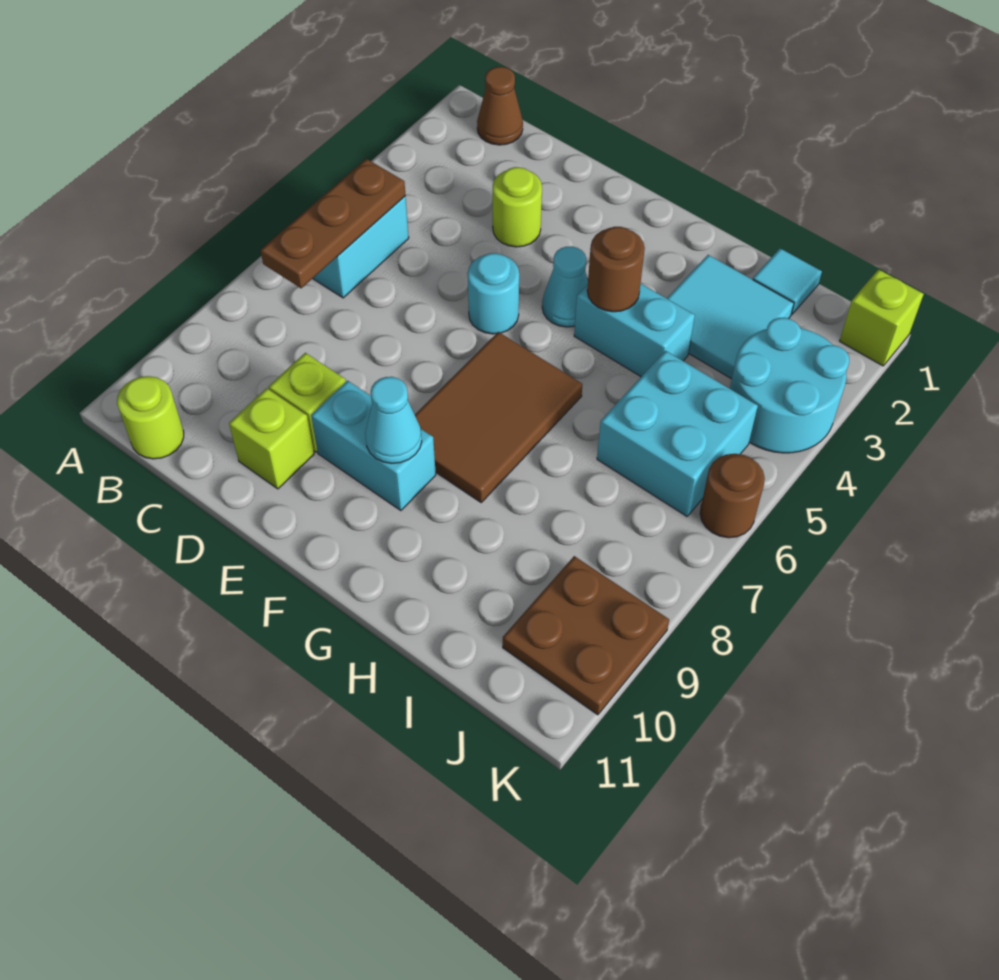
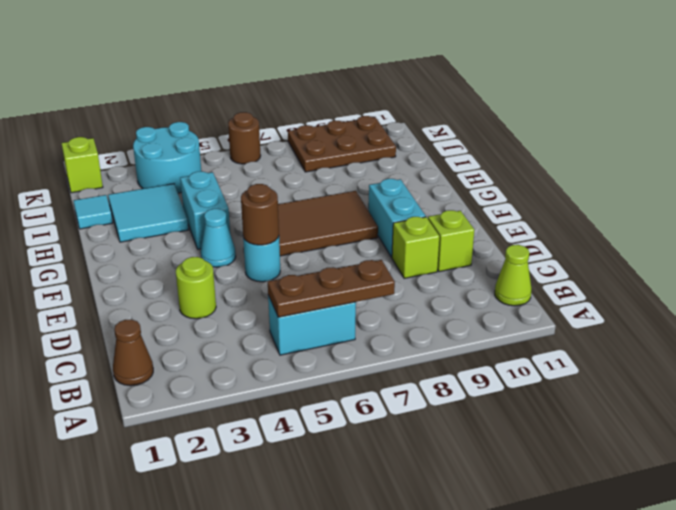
lime round brick B11 level 1 -> lime cone B11 level 1
cyan cone F9 level 2 -> none
brown round brick G4 level 2 -> brown round brick E5 level 2
cyan brick I5:J6 level 1 -> none
brown plate J9:K10 level 1 -> brown plate J8:K10 level 1

